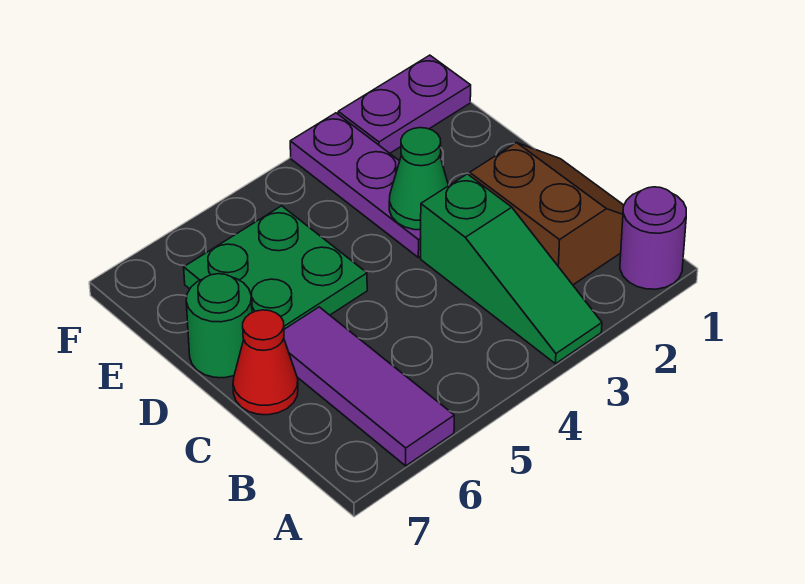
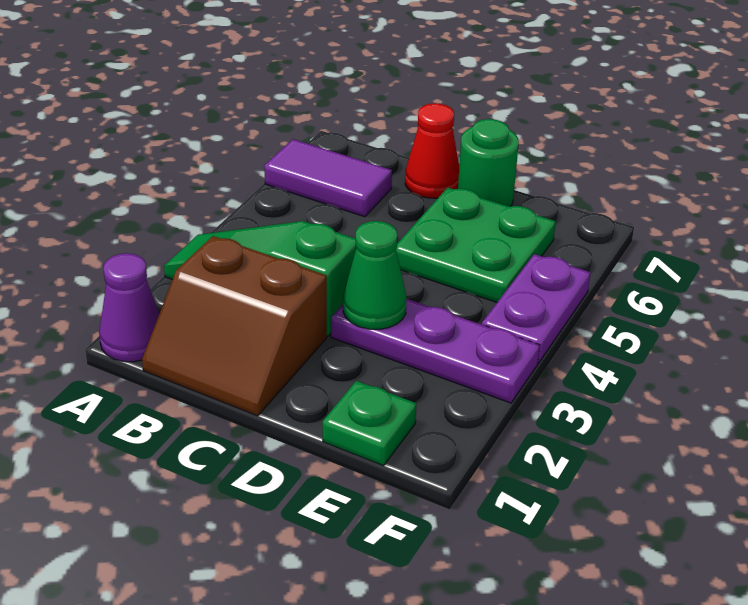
purple round brick A1 level 1 -> purple cone A1 level 1
purple tile A6:C6 level 1 -> purple tile A6:B6 level 1
none -> green plate E1 level 1
purple plate F1:F2 level 1 -> purple plate F4:F5 level 1

